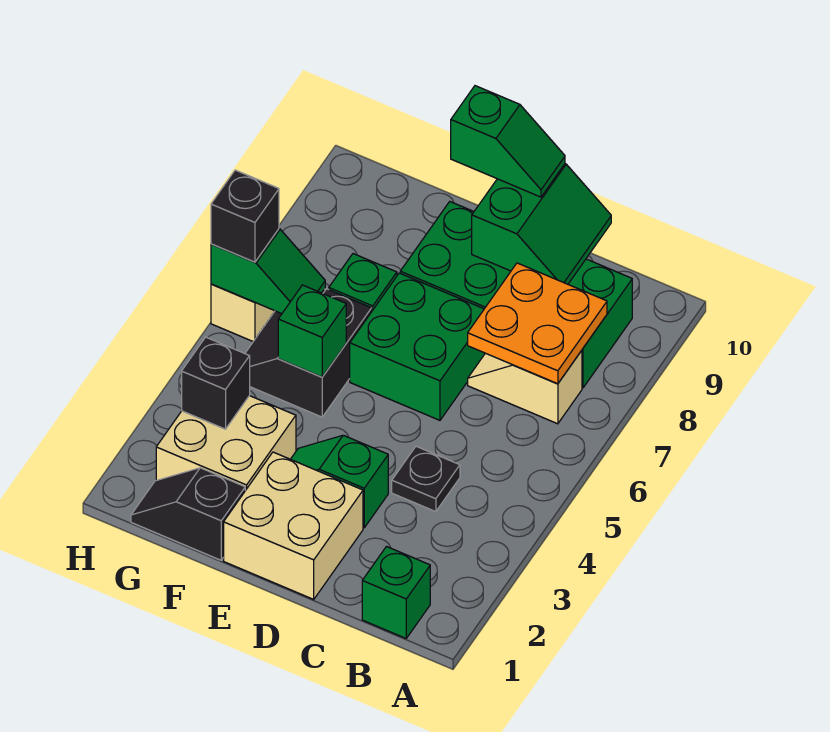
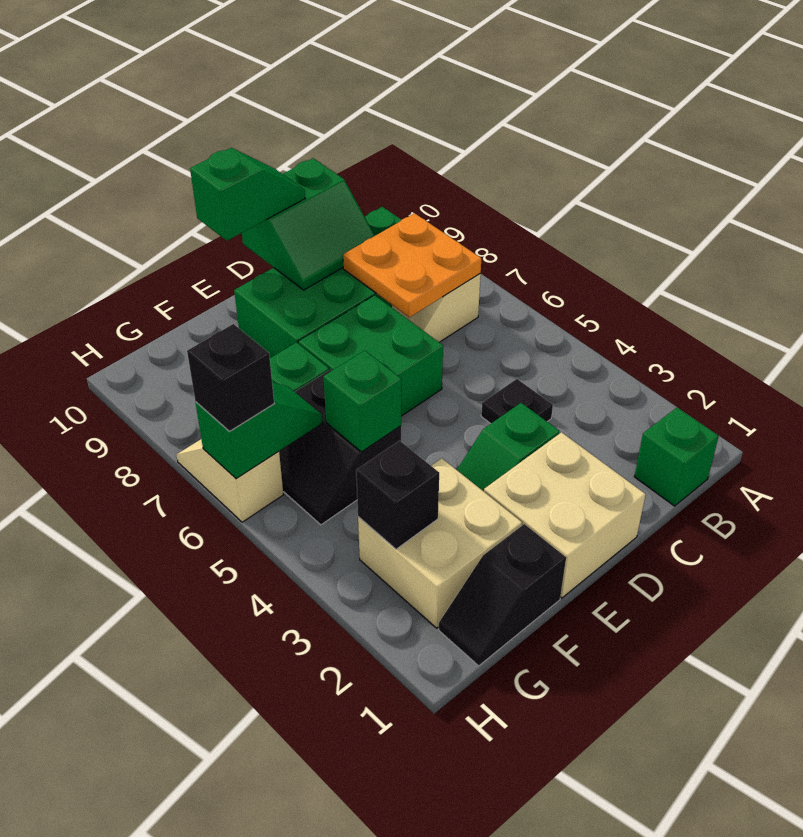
green slope C9:D10 level 2 top D -> green slope C9:D10 level 2 top 10

